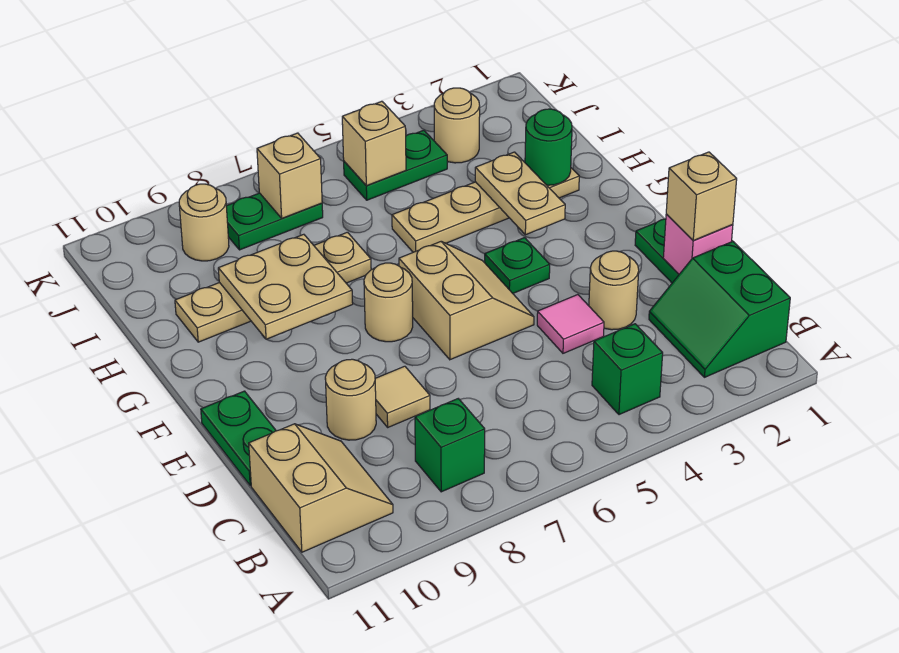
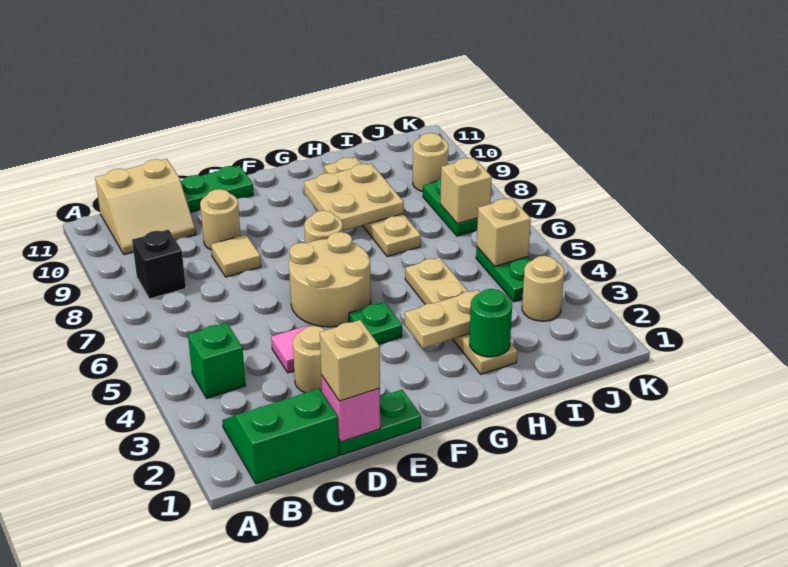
green brick B8 level 1 -> black brick B8 level 1
tan slope E5:F6 level 1 top 6 -> tan round brick E5:F6 level 1

